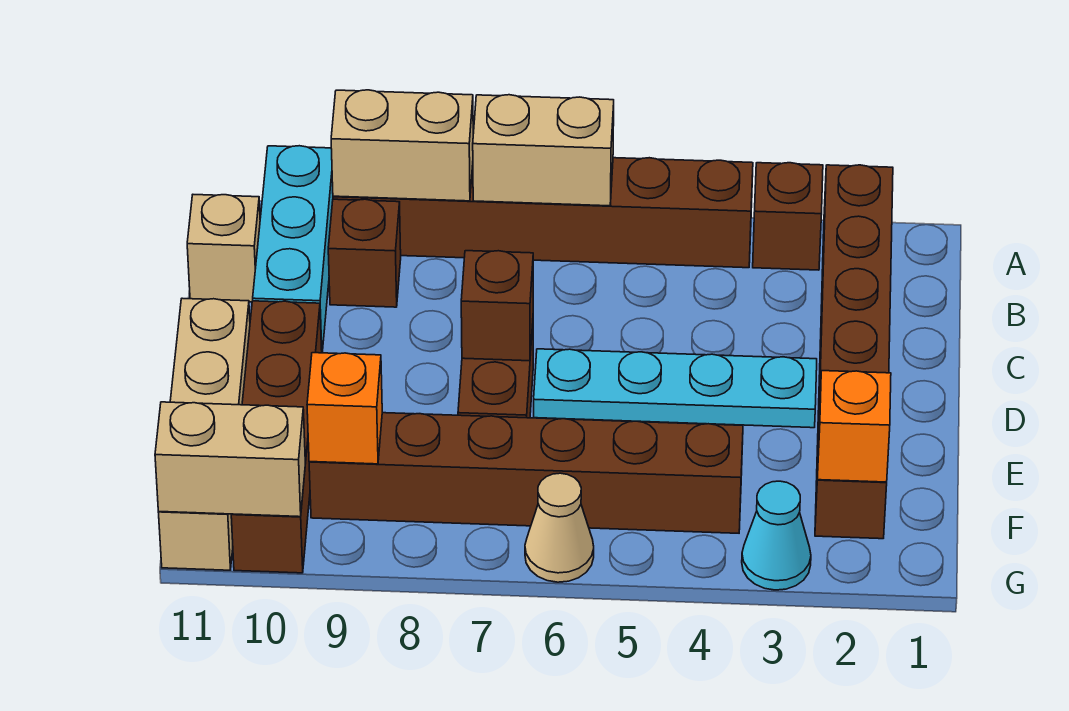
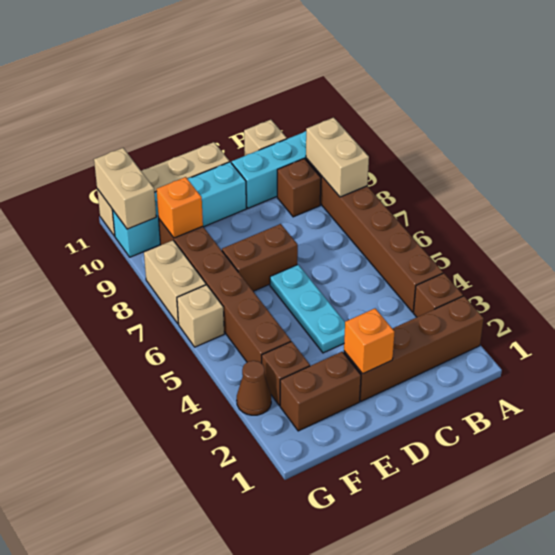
tan brick A6:A7 level 2 -> tan brick G7:G8 level 1
cyan plate D3:D6 level 1 -> cyan plate D4:D6 level 1
brown brick D7 level 2 -> brown brick F3 level 1
brown brick D10:G10 level 1 -> cyan brick D10:G10 level 1
orange brick F2 level 2 -> orange brick D2 level 2
cyan cone G3 level 1 -> brown cone G3 level 1
tan cone G6 level 1 -> tan brick G6 level 1

